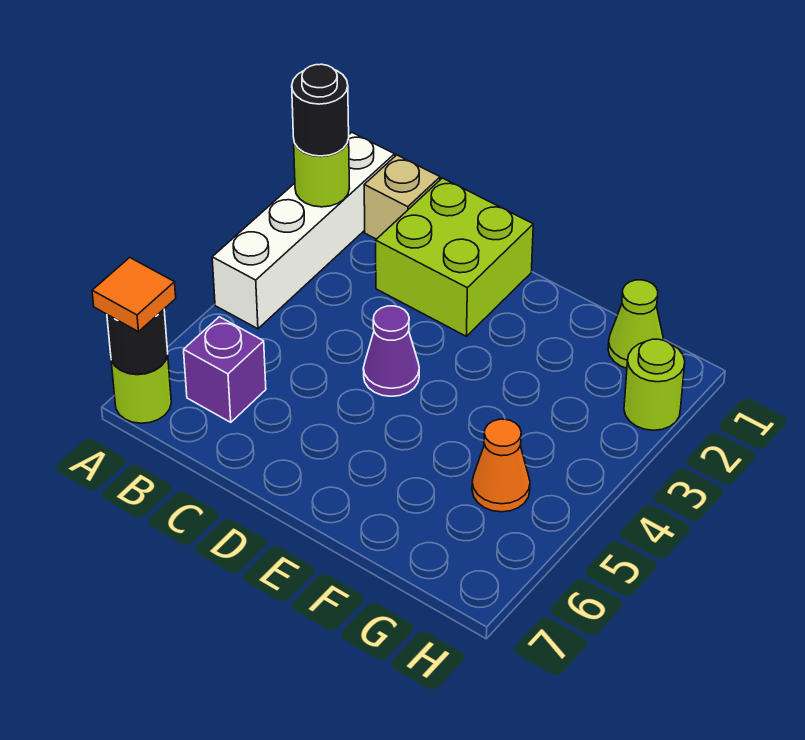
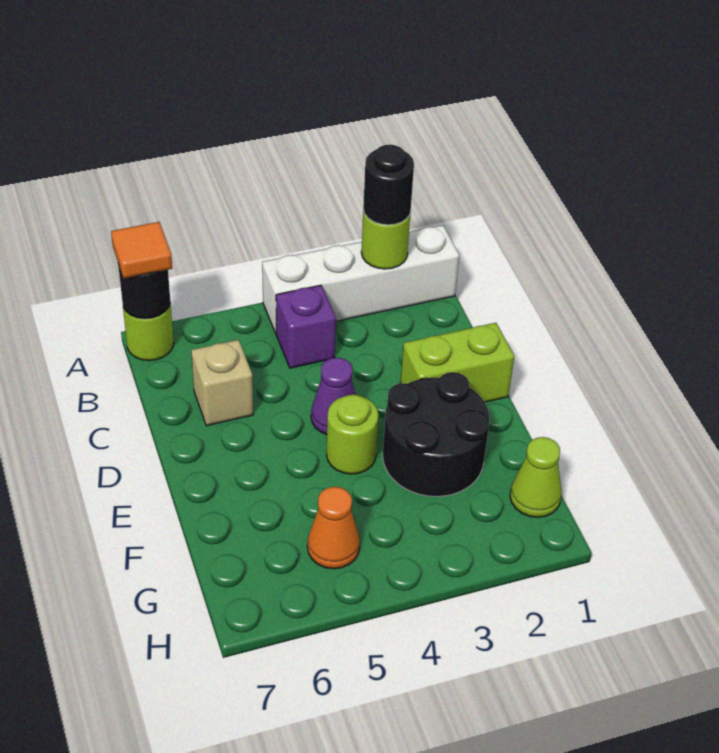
tan brick B1 level 1 -> tan brick C6 level 1
purple brick B6 level 1 -> purple brick B4 level 1
lime brick C1:D2 level 1 -> lime brick D1:D2 level 1
none -> black round brick E2:F3 level 1
lime round brick H2 level 1 -> lime round brick E4 level 1

